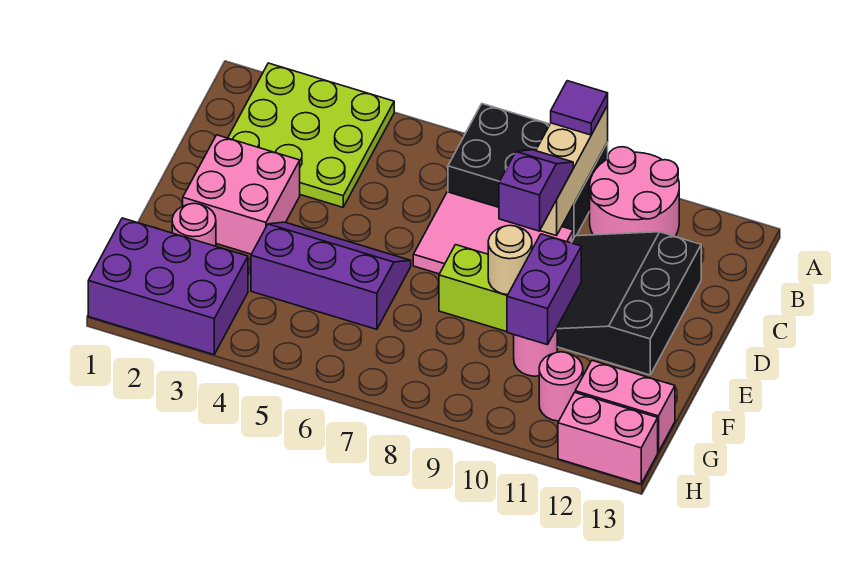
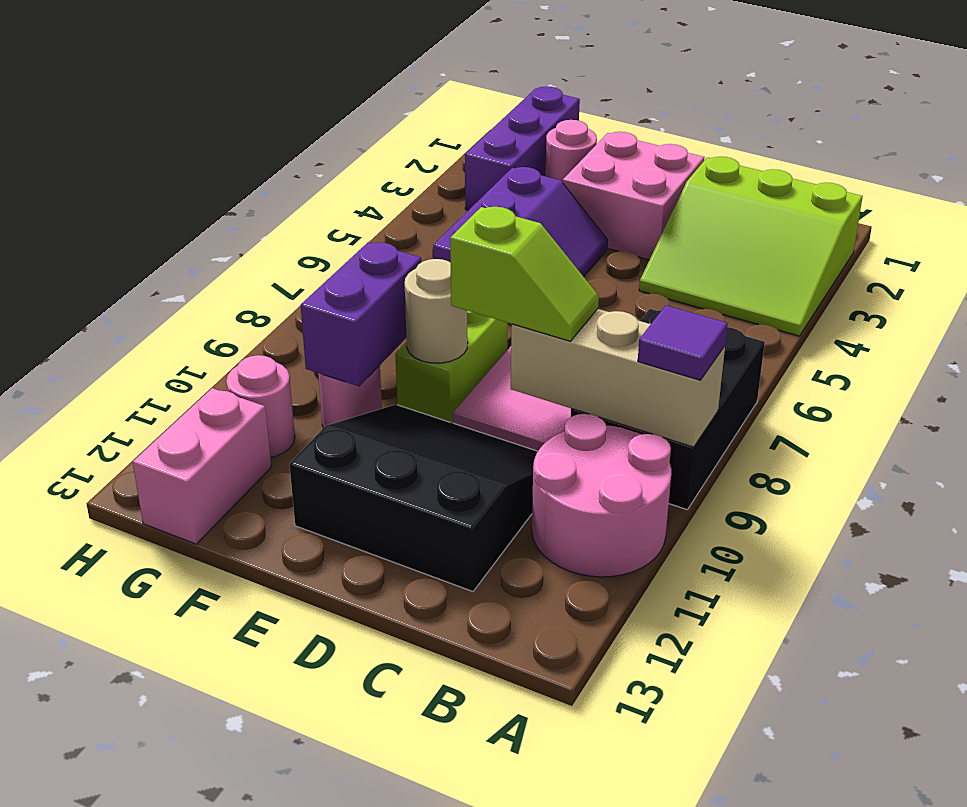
lime plate A2:C4 level 1 -> lime slope A2:C4 level 1 top 2
purple slope C9:D9 level 3 top D -> lime slope C9:D9 level 3 top D
purple brick E10:F10 level 2 -> purple brick F9:F10 level 2
purple brick G1:H3 level 1 -> purple brick G1:G3 level 1
pink brick H12:H13 level 1 -> none

